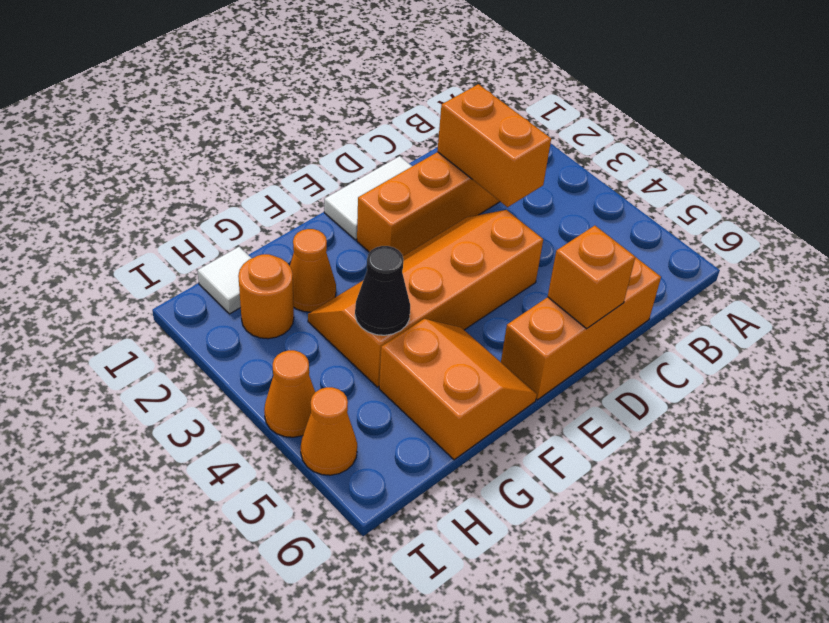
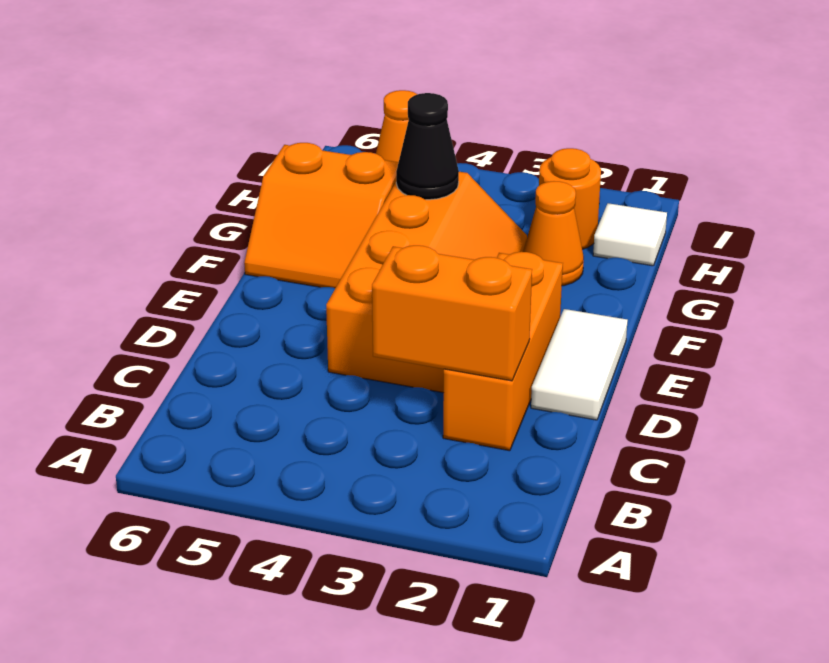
orange brick C6:E6 level 1 -> none
orange brick D6 level 2 -> none
orange cone I4 level 1 -> none

